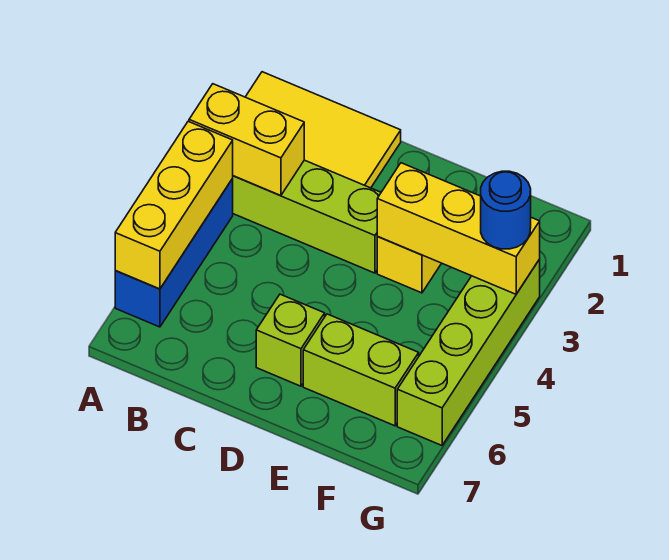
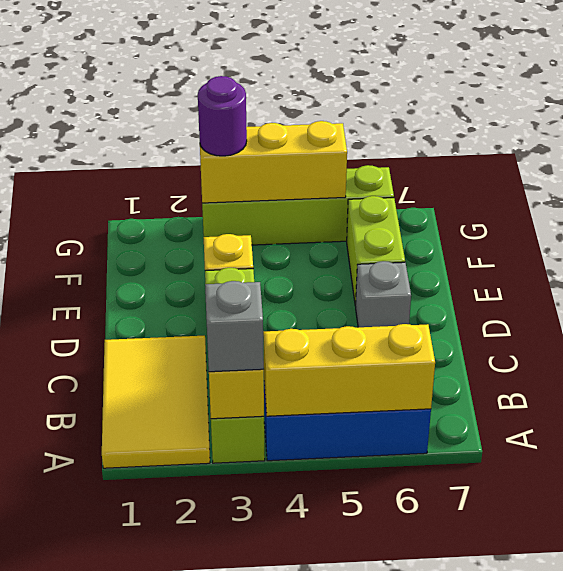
none -> grey brick A3 level 3
lime brick D6 level 1 -> grey brick D6 level 1
yellow brick E3:G3 level 2 -> yellow brick G3:G5 level 2
blue round brick G3 level 3 -> purple round brick G3 level 3

